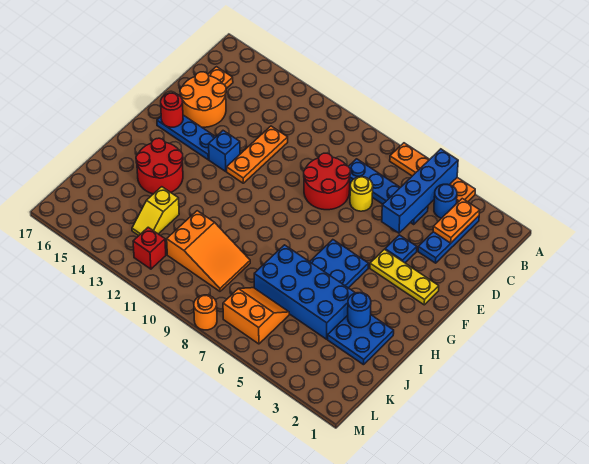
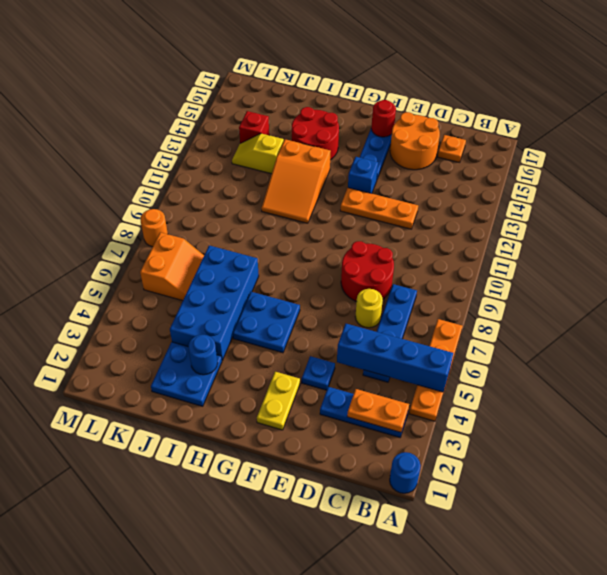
blue round brick B4 level 1 -> blue round brick A1 level 1
yellow plate F2:F4 level 1 -> yellow plate F2:F3 level 1
orange slope J9:K11 level 1 top 11 -> orange slope H11:I13 level 1 top 13
red brick L12 level 1 -> red brick K14 level 1

